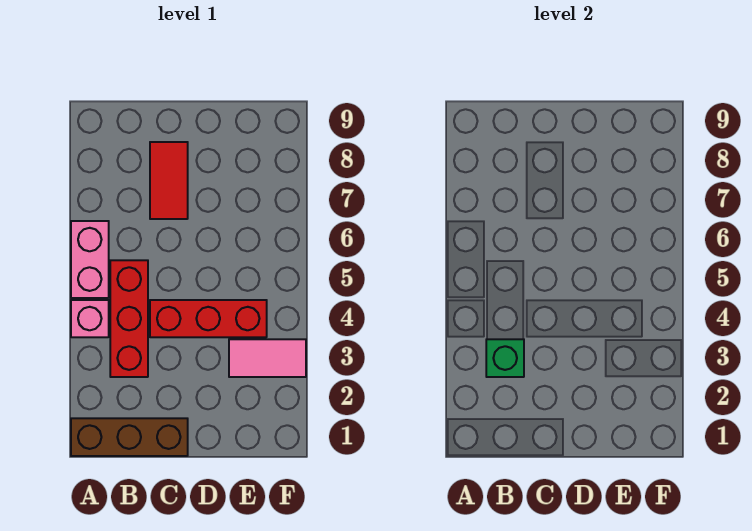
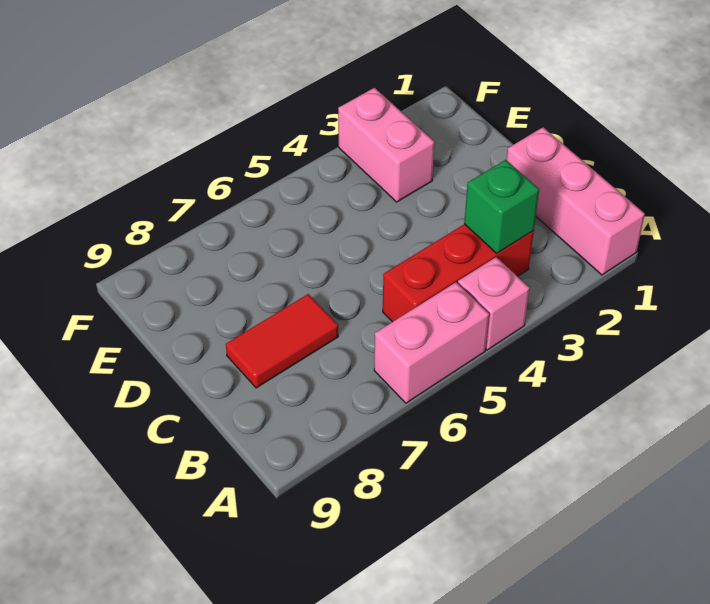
brown brick A1:C1 level 1 -> pink brick A1:C1 level 1
red brick C4:E4 level 1 -> none
pink tile E3:F3 level 1 -> pink brick E3:F3 level 1

